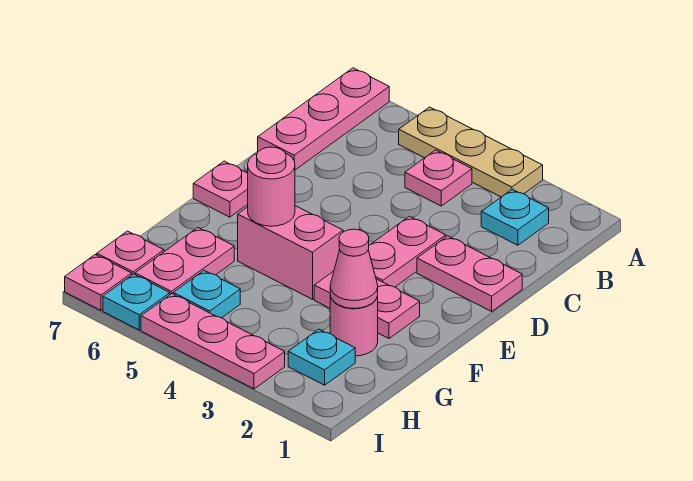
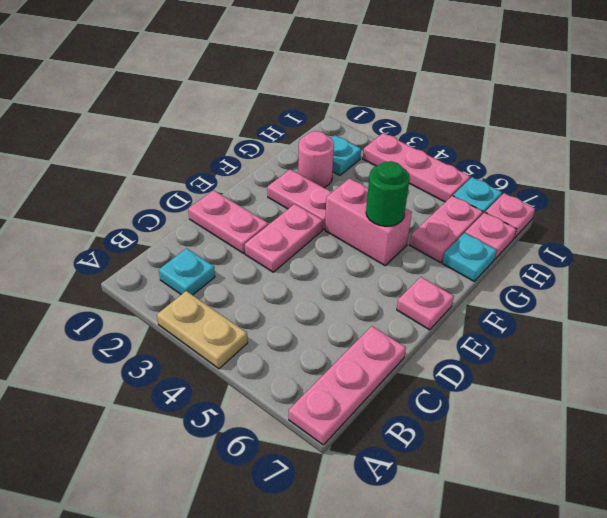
tan plate A3:A5 level 1 -> tan plate A3:A4 level 1
pink plate B4 level 1 -> none
pink round brick F5 level 2 -> green round brick F5 level 2
pink cone G2 level 2 -> none
cyan plate H5 level 1 -> cyan plate G7 level 1

